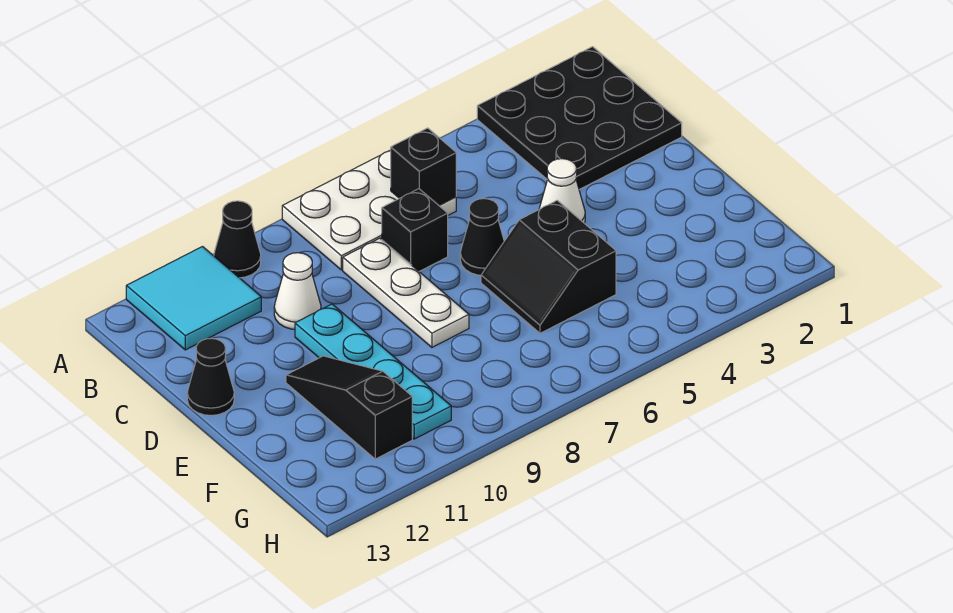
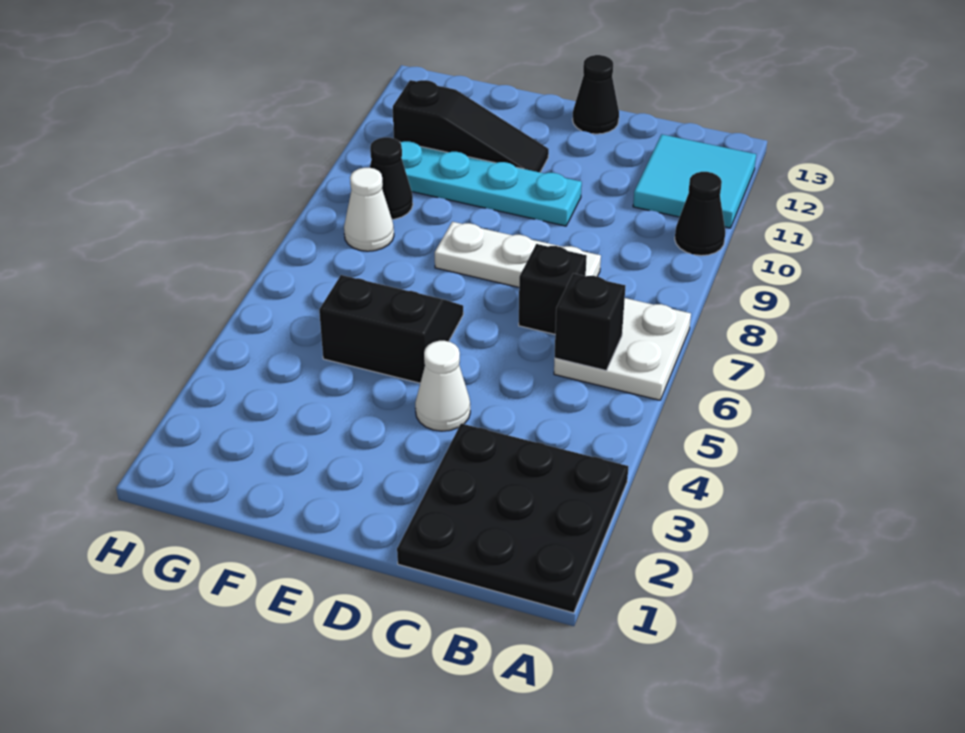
white plate A6:B8 level 1 -> white plate A6:B7 level 1
white cone C10 level 1 -> white cone G8 level 1
black cone D6 level 1 -> black cone G9 level 1

